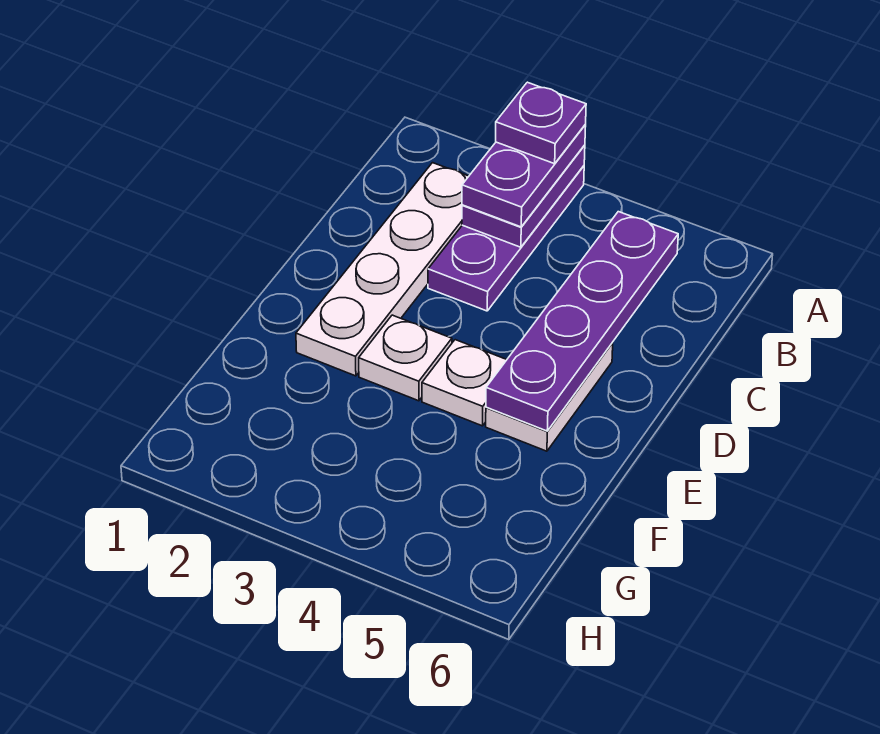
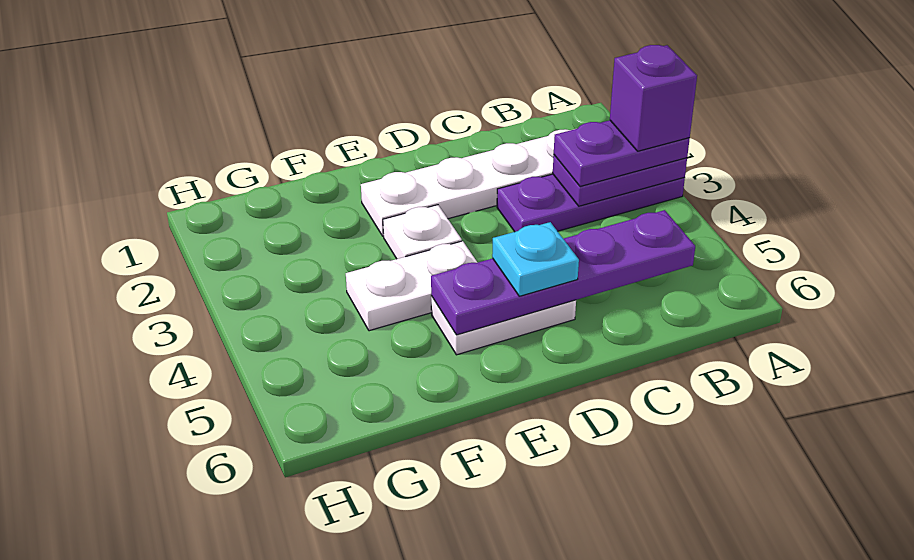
purple plate A3 level 4 -> purple brick A3 level 4
none -> cyan plate D5 level 3
white plate E4 level 1 -> white plate E4:F4 level 1

